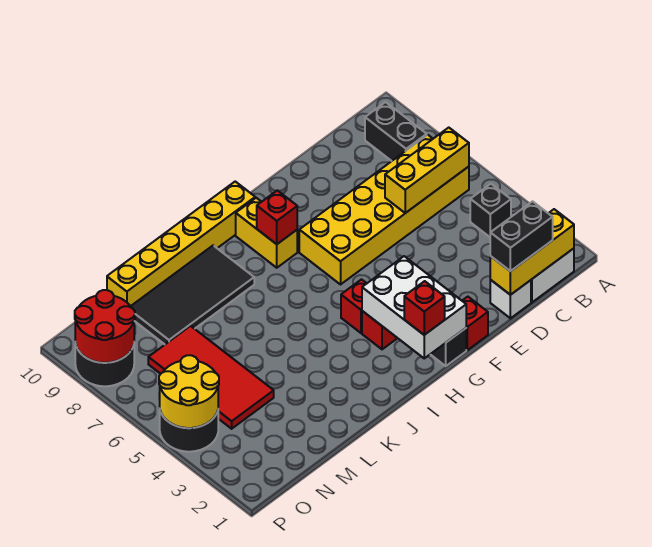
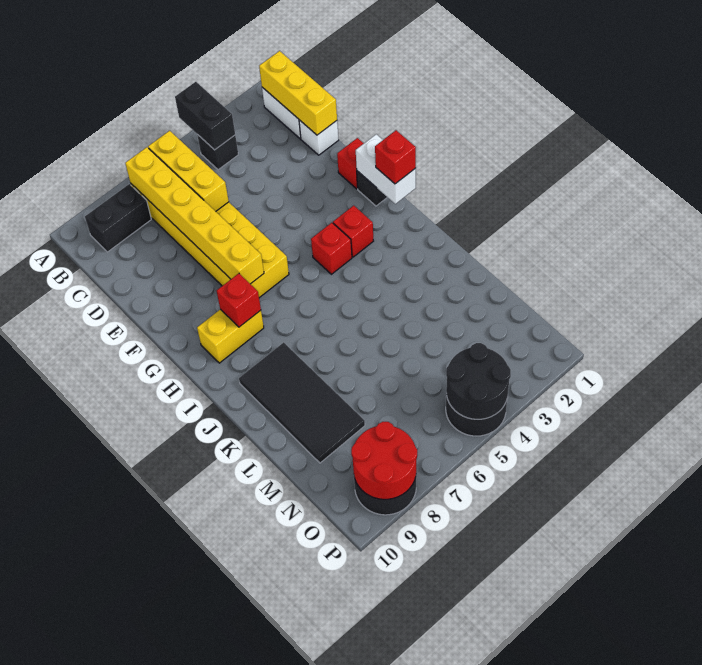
black brick C1:D1 level 3 -> black brick A4:B4 level 2
white brick G1:H3 level 2 -> white brick G1:H1 level 2
yellow brick H10:M10 level 1 -> yellow brick B7:G7 level 2
red tile M4:N7 level 1 -> none
yellow round brick O4:P5 level 2 -> black round brick O4:P5 level 2

